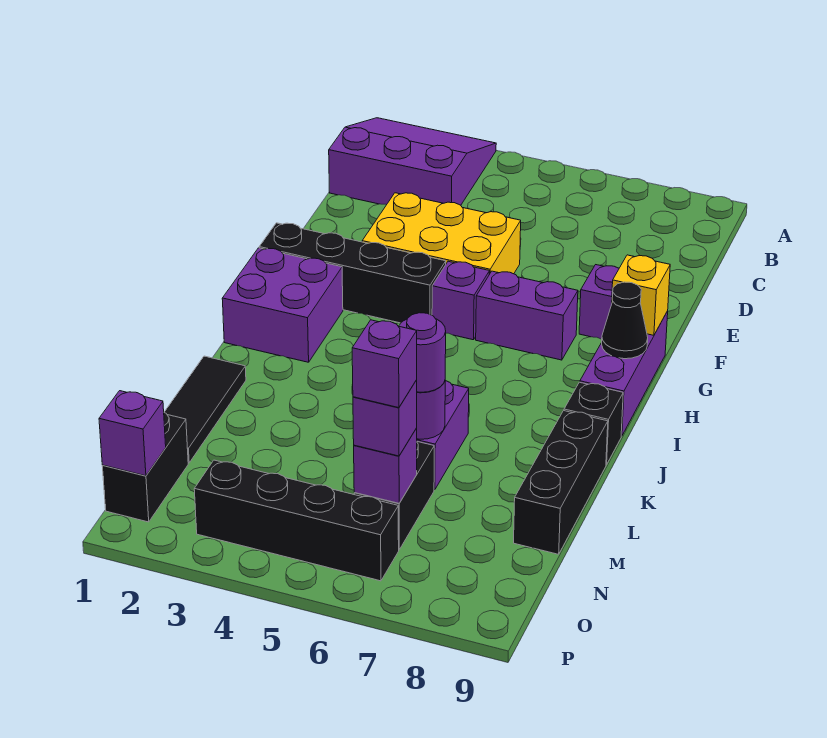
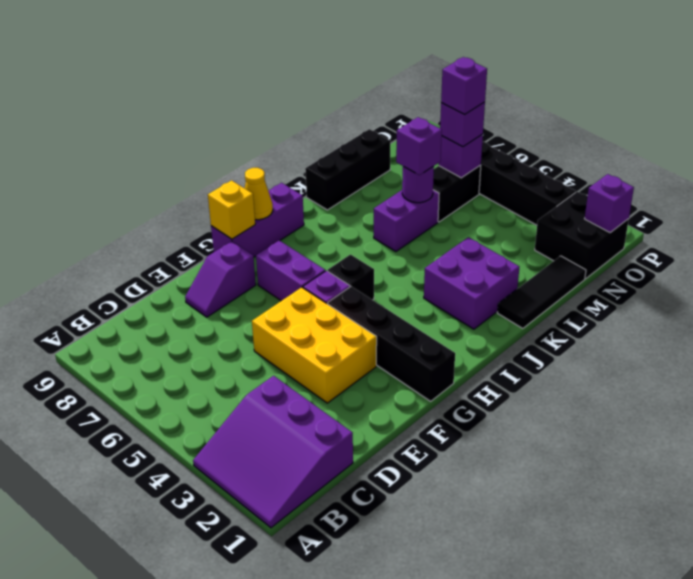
purple brick H1:I2 level 1 -> purple brick J2:K3 level 1
black cone H9 level 2 -> yellow cone H9 level 2
black brick J9 level 1 -> black brick H5 level 1
purple round brick L6 level 3 -> purple brick L6 level 3
black brick N1:O1 level 1 -> black brick N1:O2 level 1

